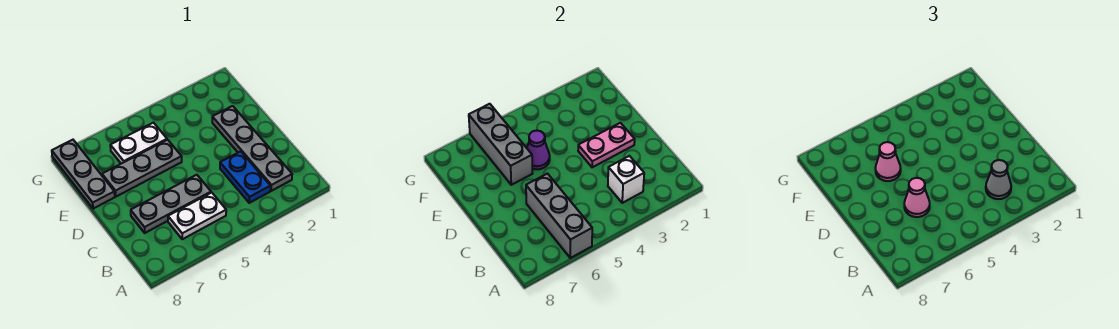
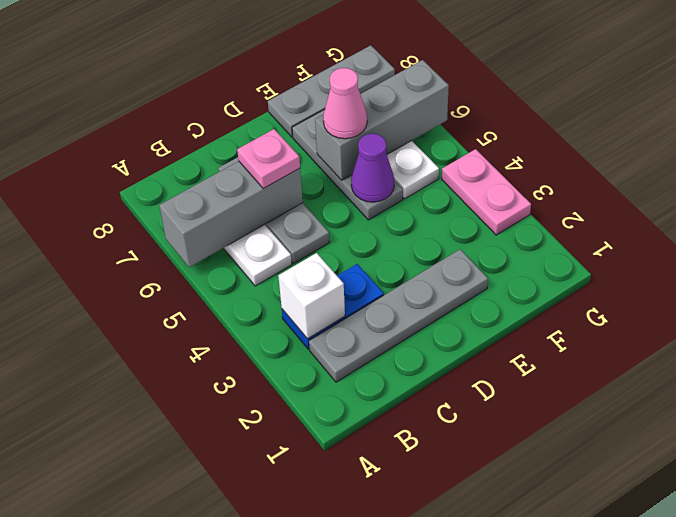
grey cone B3 level 3 -> none
pink cone C6 level 3 -> pink plate C6 level 3
pink plate D2:D3 level 2 -> pink plate G3:G4 level 1

